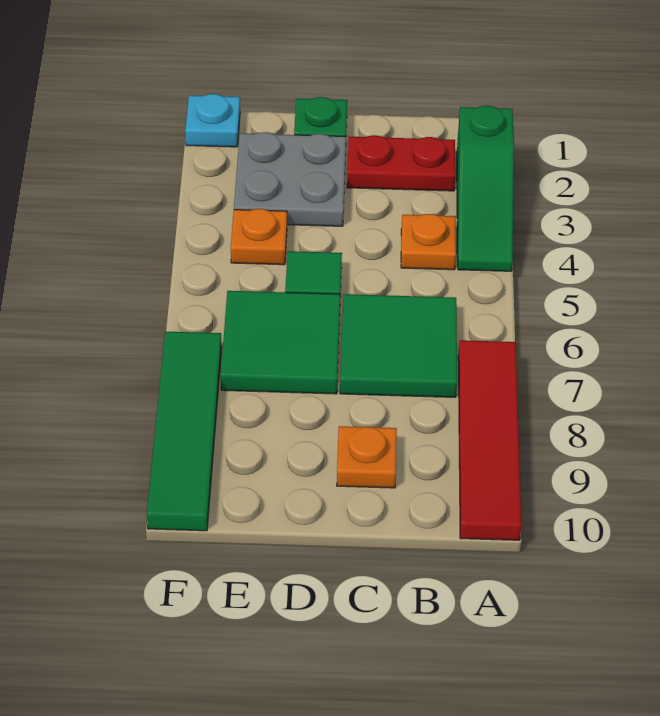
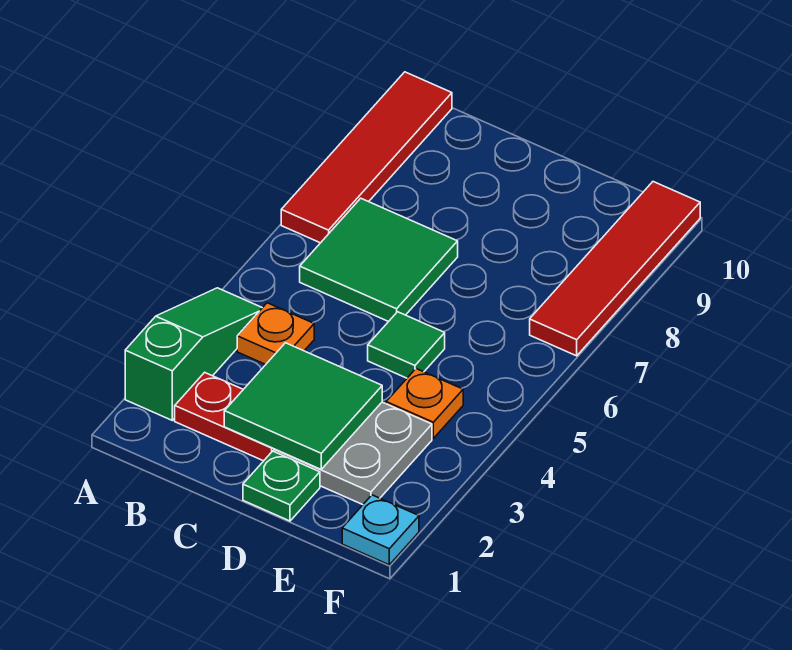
orange plate C9 level 1 -> none
green tile D6:E7 level 1 -> green tile C2:D3 level 2
green tile F7:F10 level 1 -> red tile F7:F10 level 1

